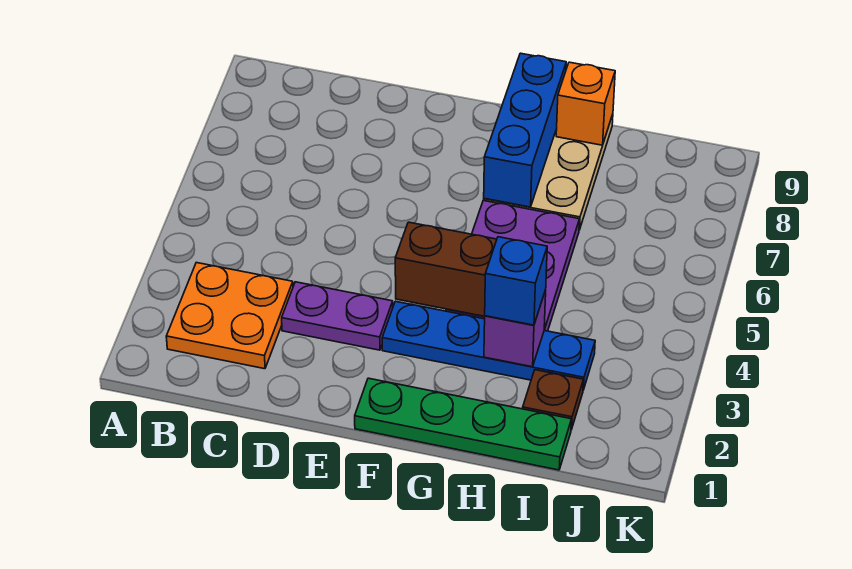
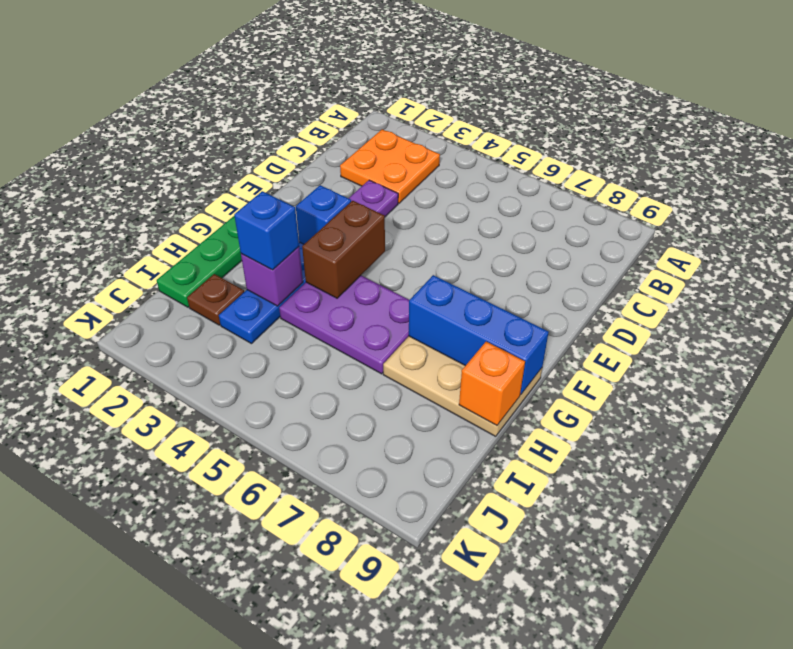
none -> blue brick F3 level 2

